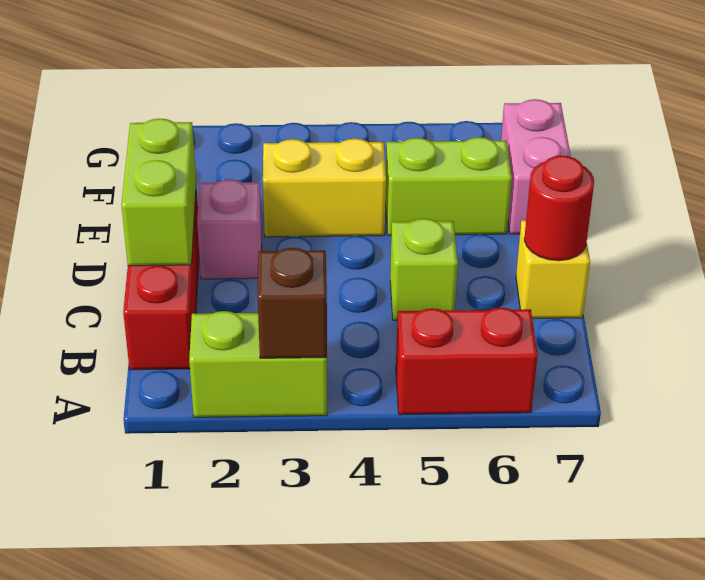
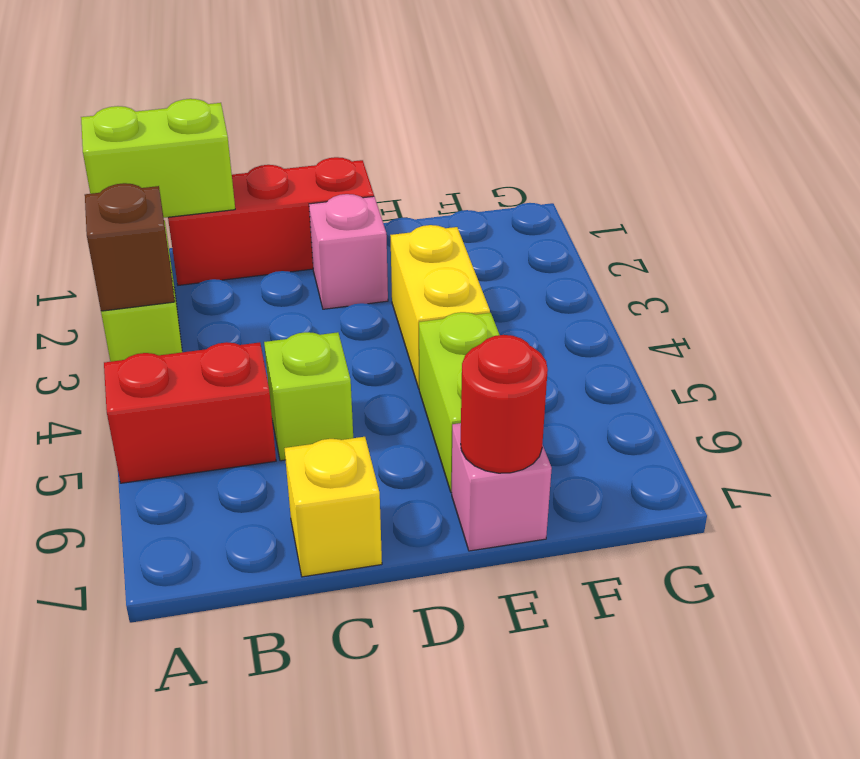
red brick A5:A6 level 1 -> red brick A5:B5 level 1
lime brick C1:D1 level 2 -> lime brick A1:B1 level 2
red round brick C7 level 2 -> red round brick E7 level 2
pink brick E7:F7 level 1 -> pink brick E7 level 1

